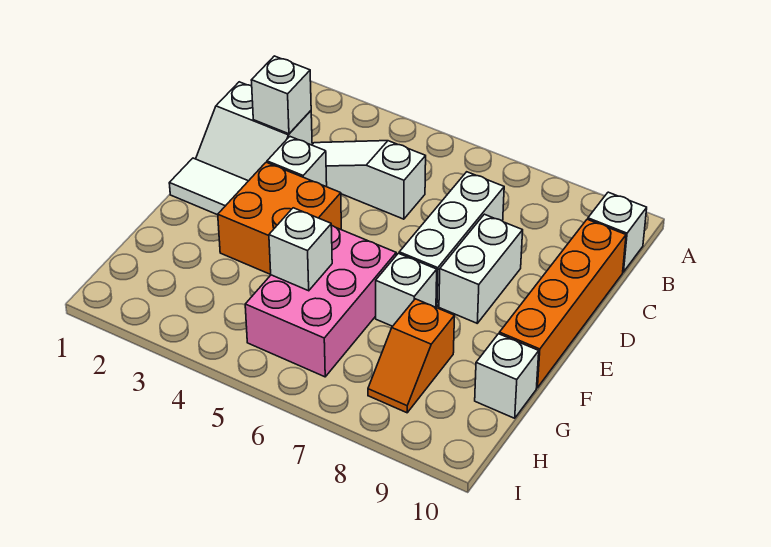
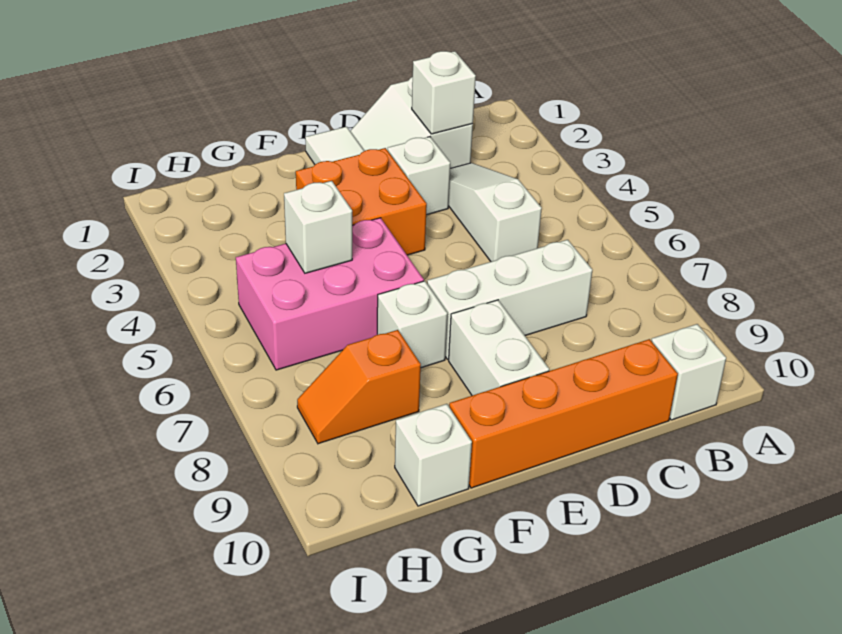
white brick D8:E8 level 1 -> white brick E8:E9 level 1

